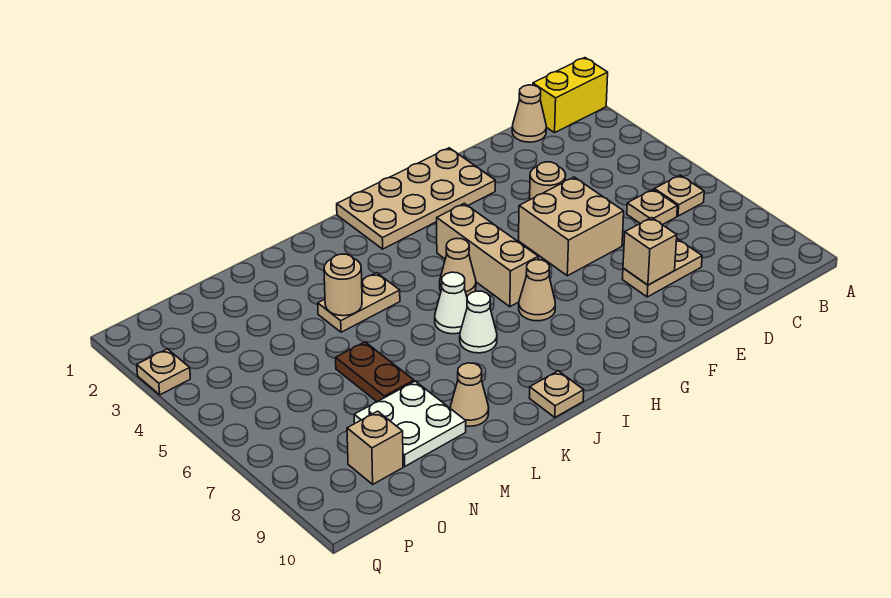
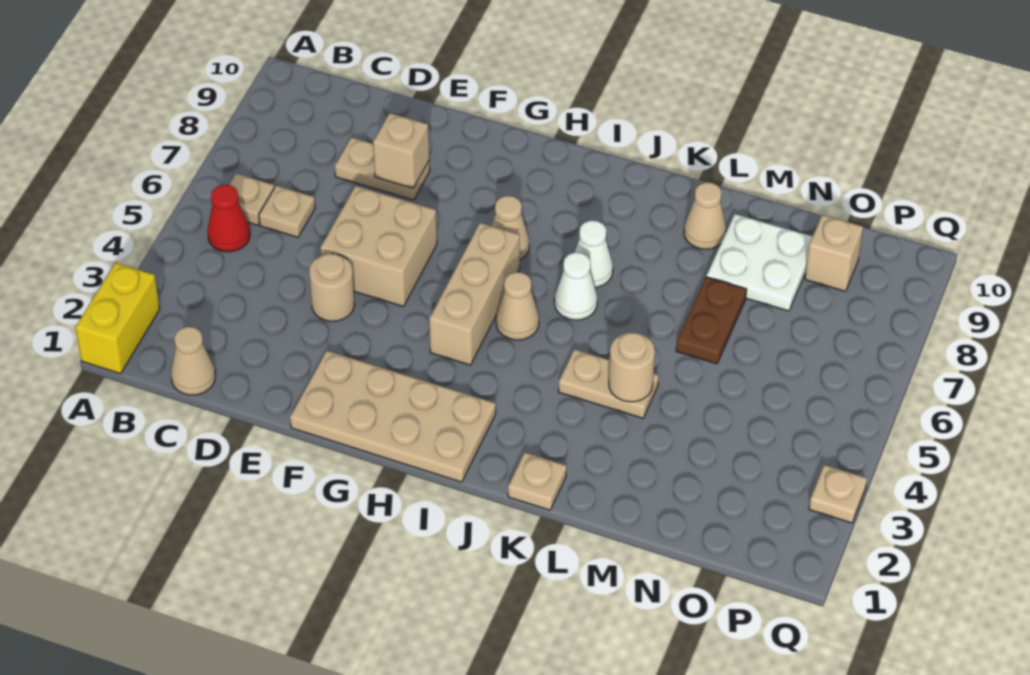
yellow brick A1:B1 level 1 -> yellow brick A1:A2 level 1
none -> red cone B5 level 1
tan plate J10 level 1 -> tan plate K1 level 1

